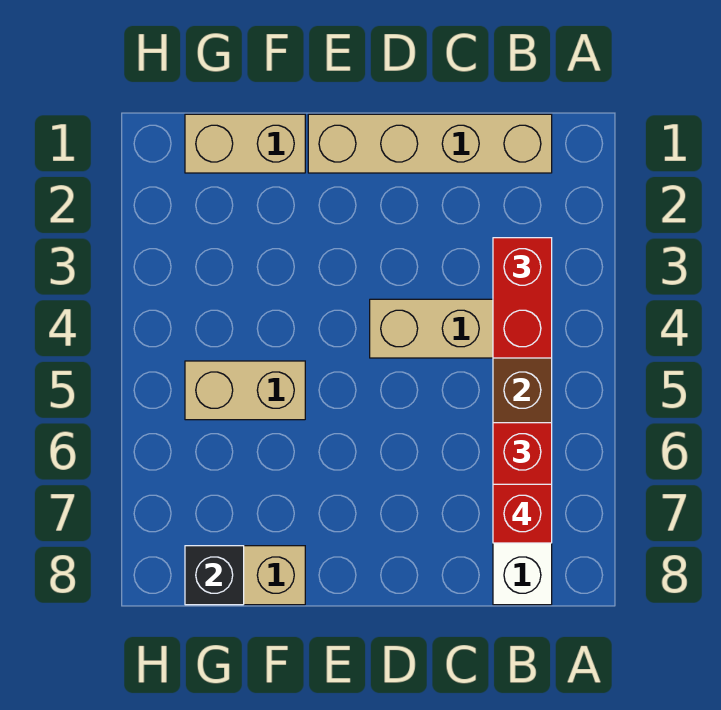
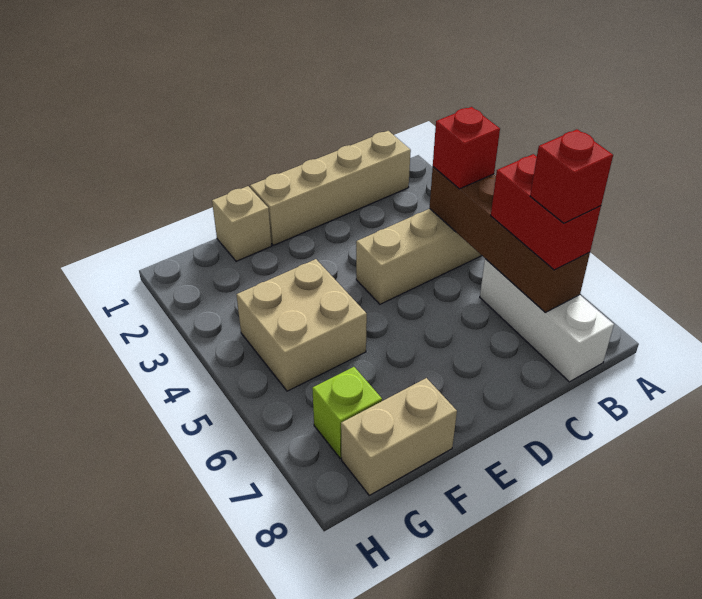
red brick B3:B4 level 3 -> red brick B4 level 3
tan brick F1:G1 level 1 -> tan brick F1 level 1
tan brick F5:G5 level 1 -> tan brick F4:G5 level 1
none -> lime brick G7 level 1
black brick G8 level 2 -> none

